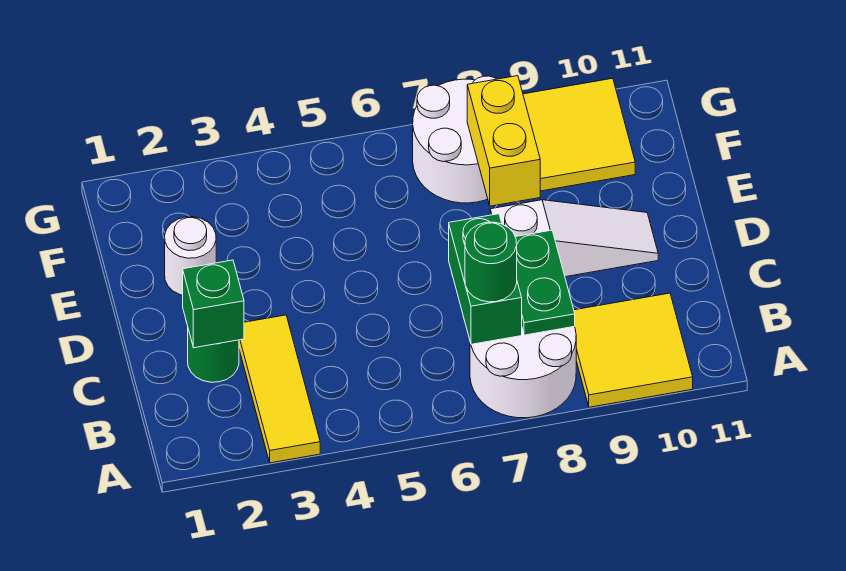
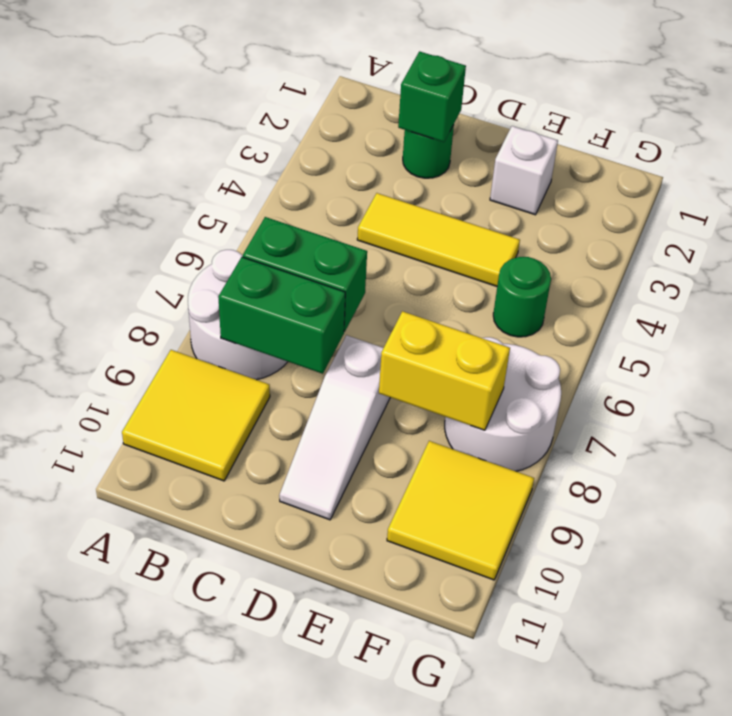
yellow tile A3:C3 level 1 -> yellow tile C4:E4 level 1
green round brick B7 level 3 -> green round brick F5 level 1
green plate B8:C8 level 2 -> green brick B8:C8 level 2
white round brick E2 level 1 -> white brick E2 level 1

